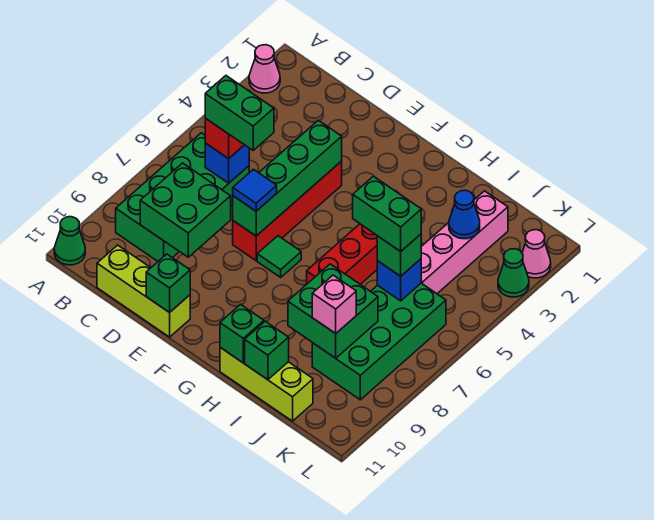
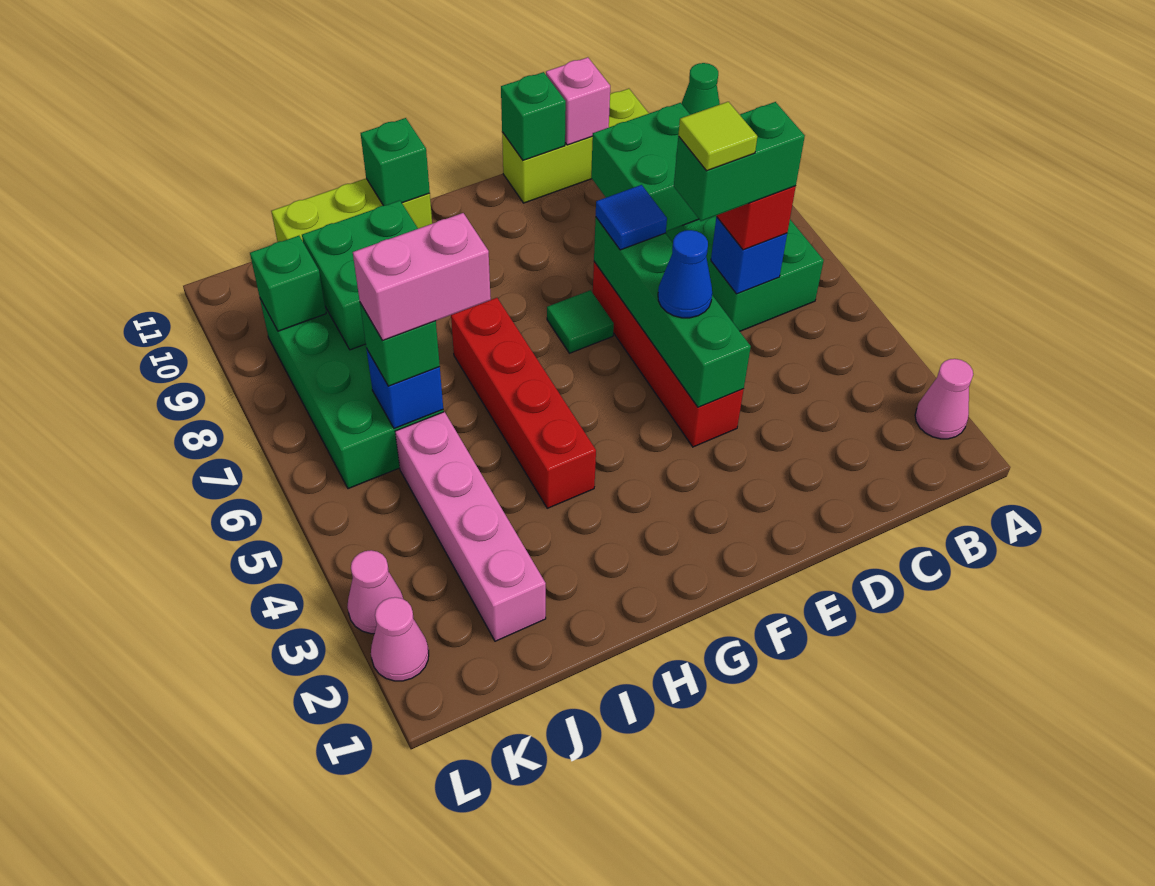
none -> lime tile D6 level 5
green brick I6:J6 level 4 -> pink brick I6:J6 level 4
green brick I11 level 2 -> green brick K9 level 2
blue cone J3 level 2 -> blue cone E5 level 3
pink brick J9 level 3 -> pink brick D11 level 2
green cone L3 level 1 -> pink cone L3 level 1

